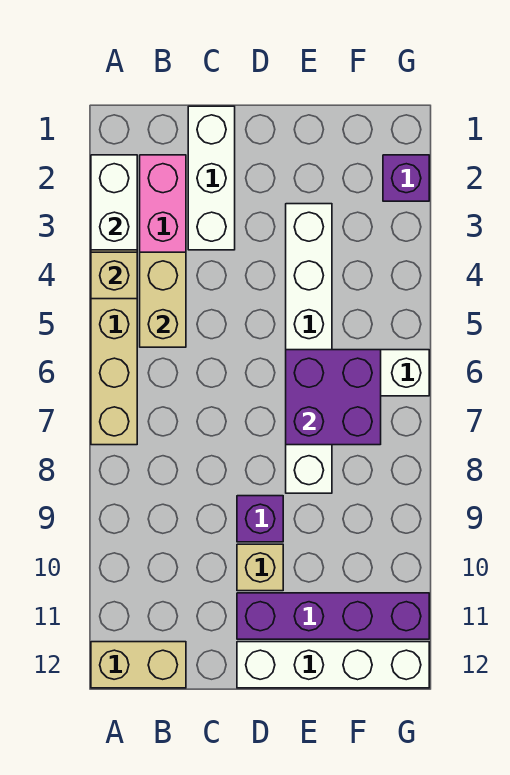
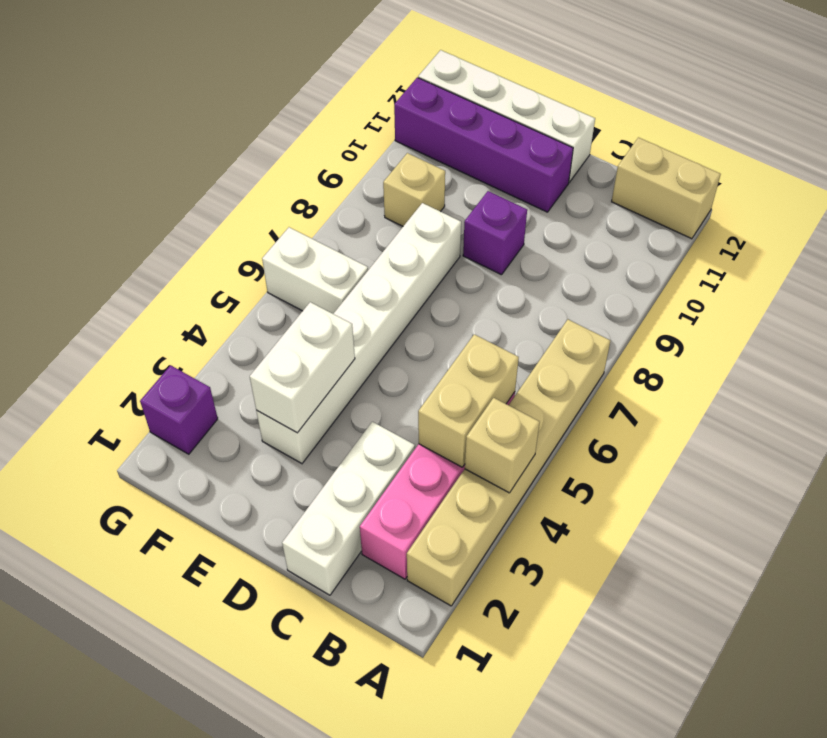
white brick A2:A3 level 2 -> white brick E3:E4 level 2
tan brick D10 level 1 -> tan brick F9 level 1
purple brick E6:F7 level 2 -> none

